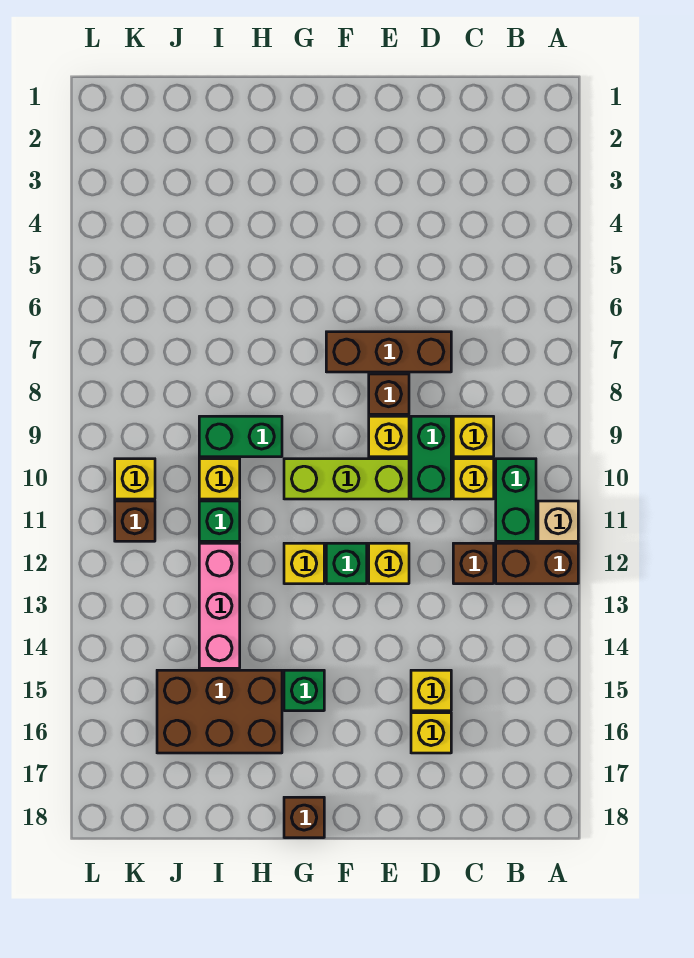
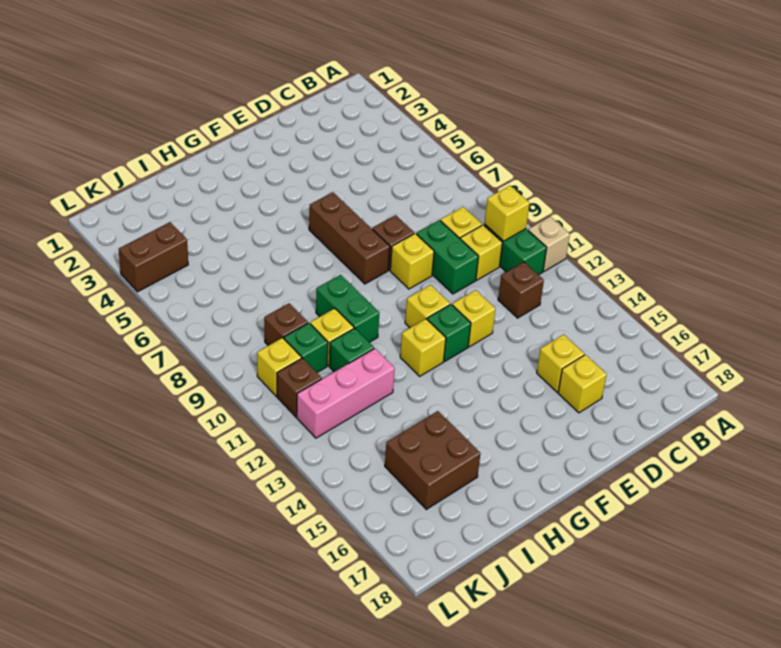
brown brick A12:B12 level 1 -> brown brick K4:L4 level 1
none -> yellow brick B10 level 2
brown brick D7:F7 level 1 -> brown brick F6:F8 level 1
lime brick E10:G10 level 1 -> none
none -> yellow brick F11 level 1
green brick G15 level 1 -> green brick J10 level 1
brown brick G18 level 1 -> brown brick J9 level 1
green brick H9:I9 level 1 -> green brick H9:H10 level 1
brown brick H15:J16 level 1 -> brown brick I15:J16 level 1
pink brick I12:I14 level 1 -> pink brick I12:K12 level 1

